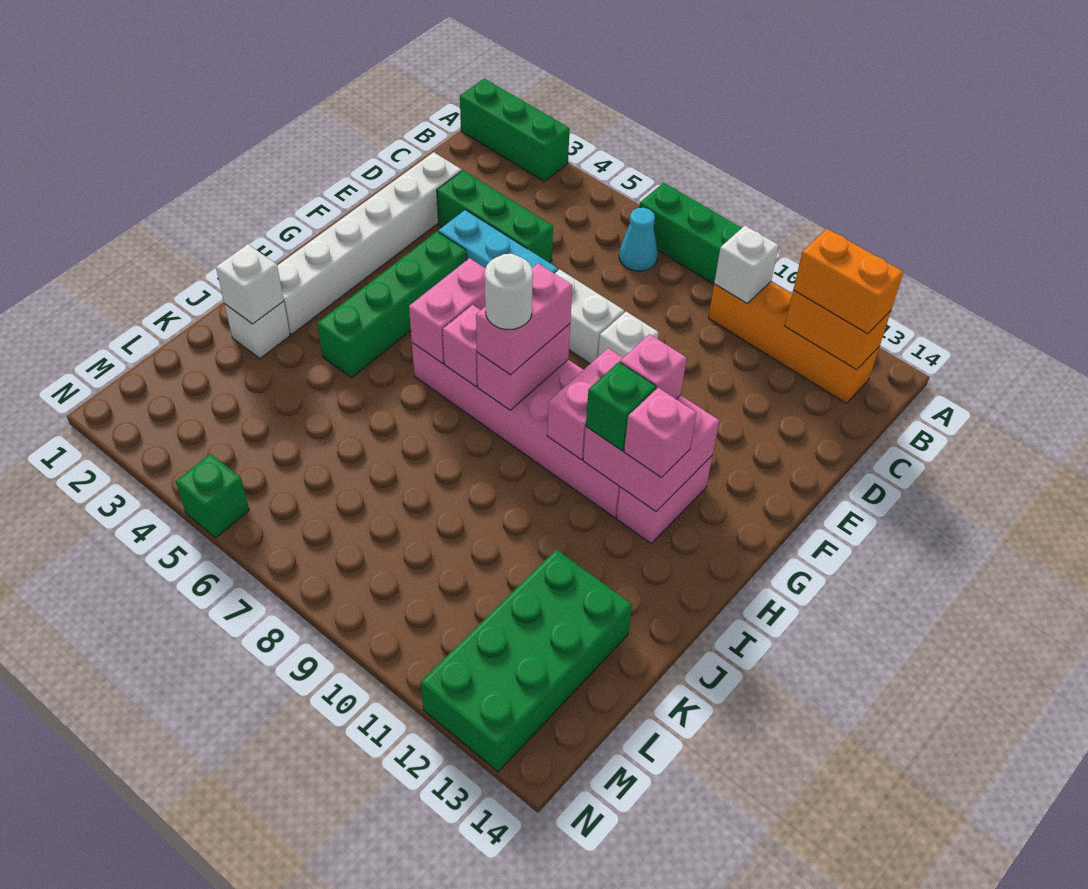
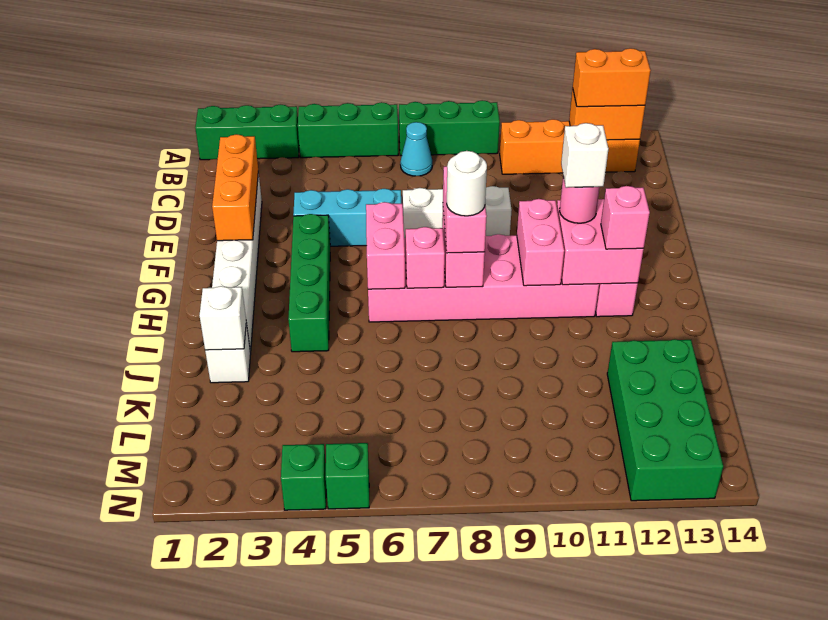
white brick B10 level 2 -> white brick G11 level 4
none -> orange brick D2:F2 level 2
green brick D3:D5 level 1 -> green brick A4:A6 level 1
pink brick G11 level 3 -> pink round brick G11 level 3
green brick H11 level 3 -> green brick N4 level 1

